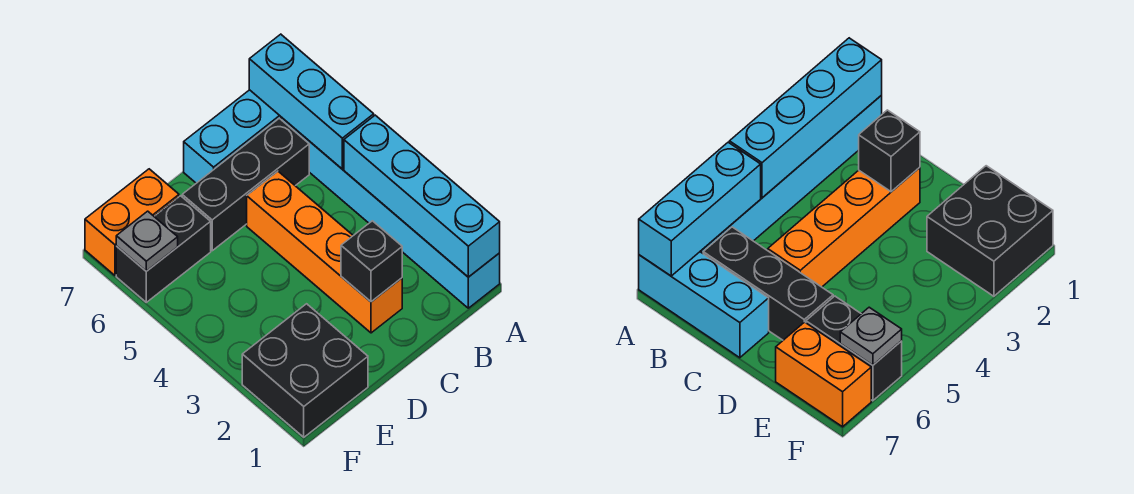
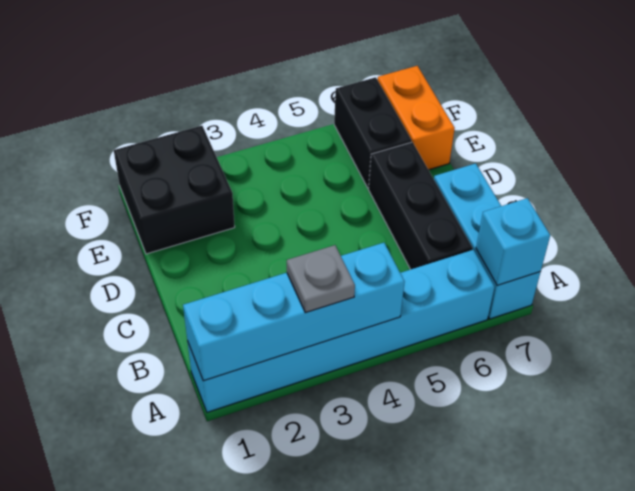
cyan brick A5:A7 level 2 -> cyan brick A7 level 2
orange brick C2:C5 level 1 -> none
black brick C2 level 2 -> none
grey plate F6 level 2 -> grey plate A3 level 3

